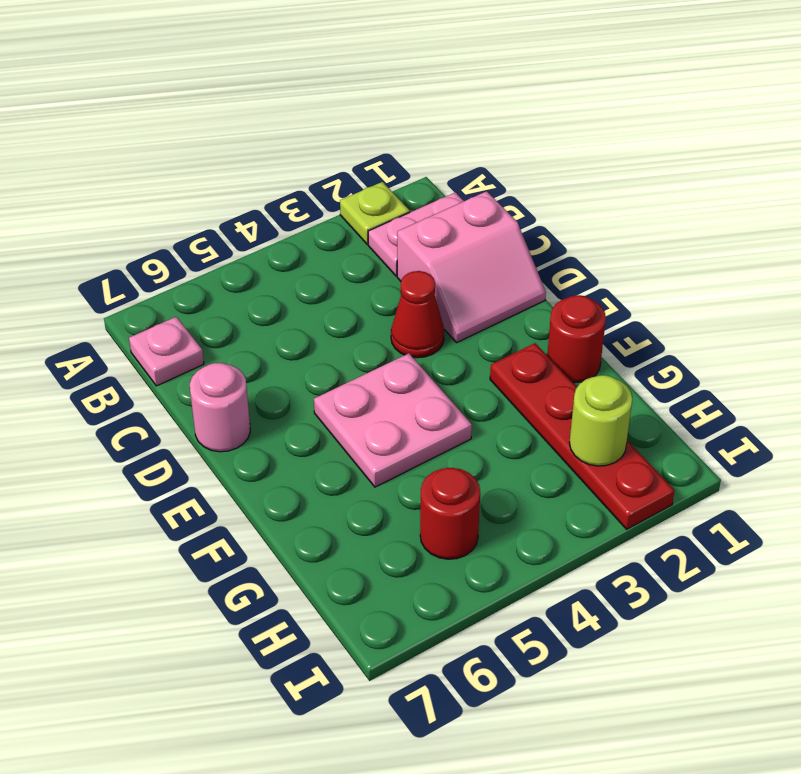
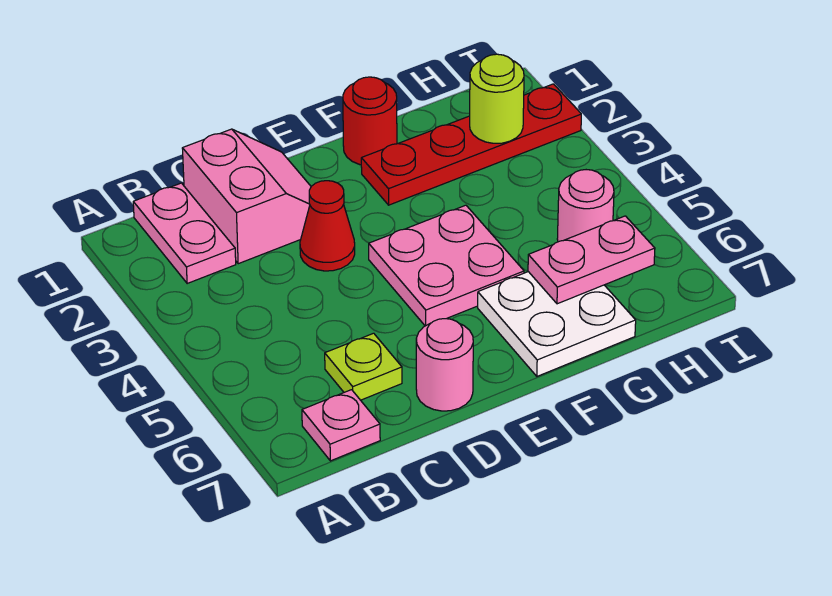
lime plate A2 level 1 -> lime plate C6 level 1
none -> white plate F6:G7 level 1
none -> pink plate G6:H6 level 2
red round brick H5 level 1 -> pink round brick H5 level 1

